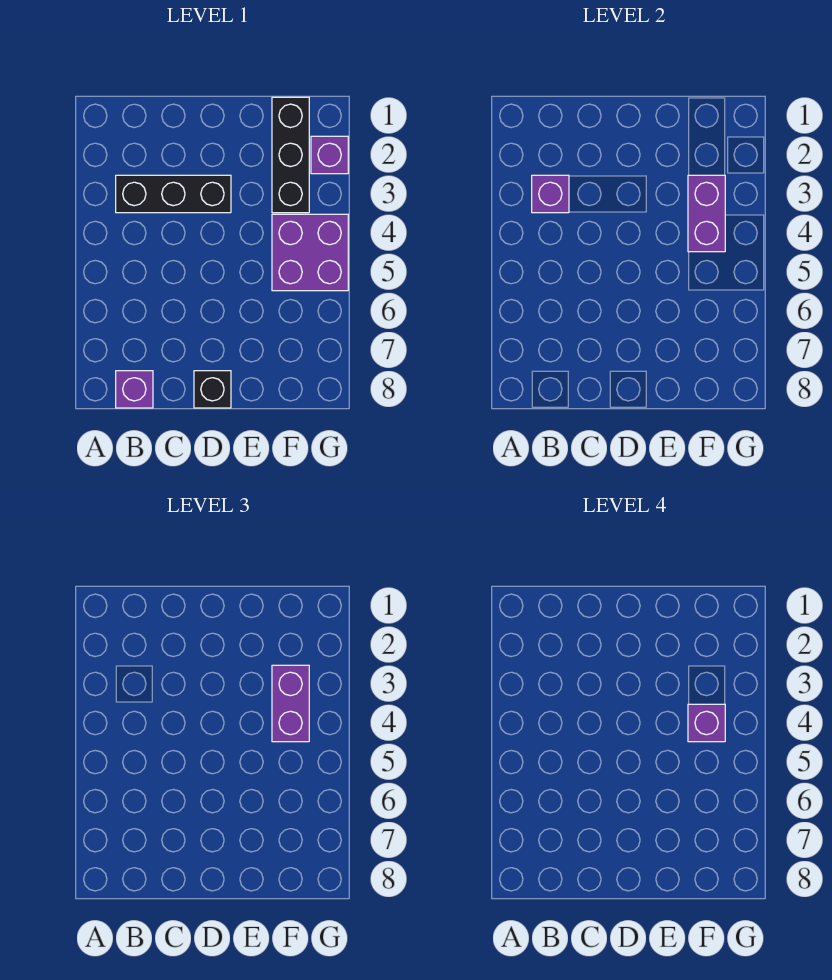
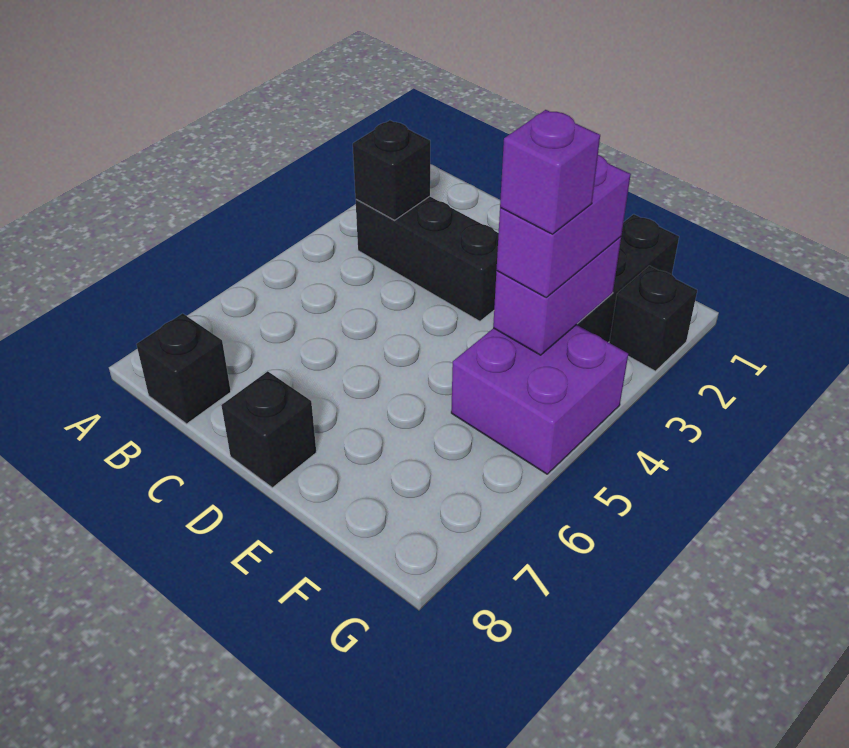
purple brick B3 level 2 -> black brick B3 level 2
purple brick B8 level 1 -> black brick B8 level 1
purple brick G2 level 1 -> black brick G2 level 1

